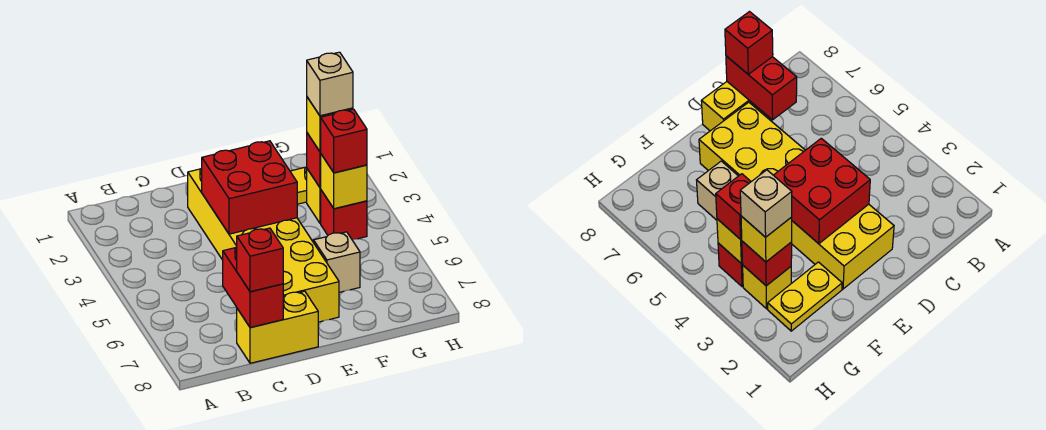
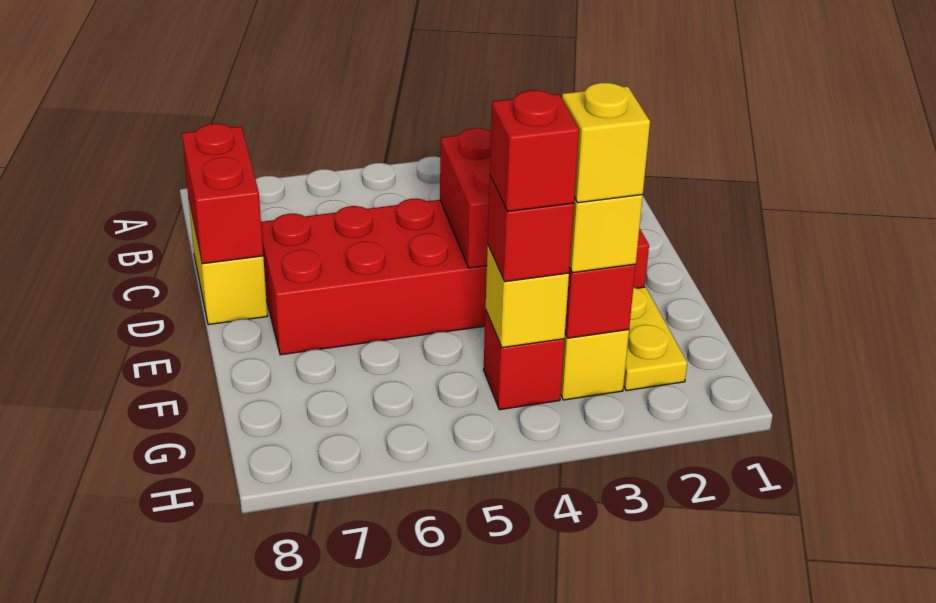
red brick C7:C8 level 2 -> red brick C8:D8 level 2
red brick C8 level 3 -> red brick G4 level 4
yellow brick D2:E7 level 1 -> red brick D2:E7 level 1
tan brick F6 level 1 -> none
tan brick G3 level 4 -> yellow brick G3 level 4

